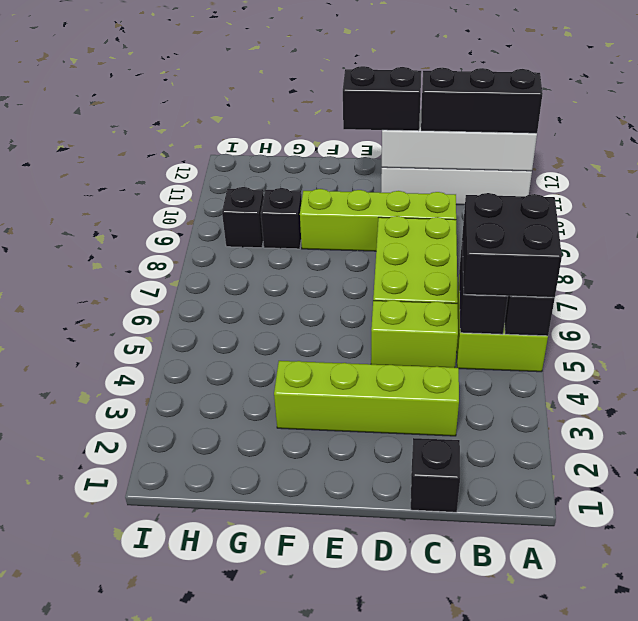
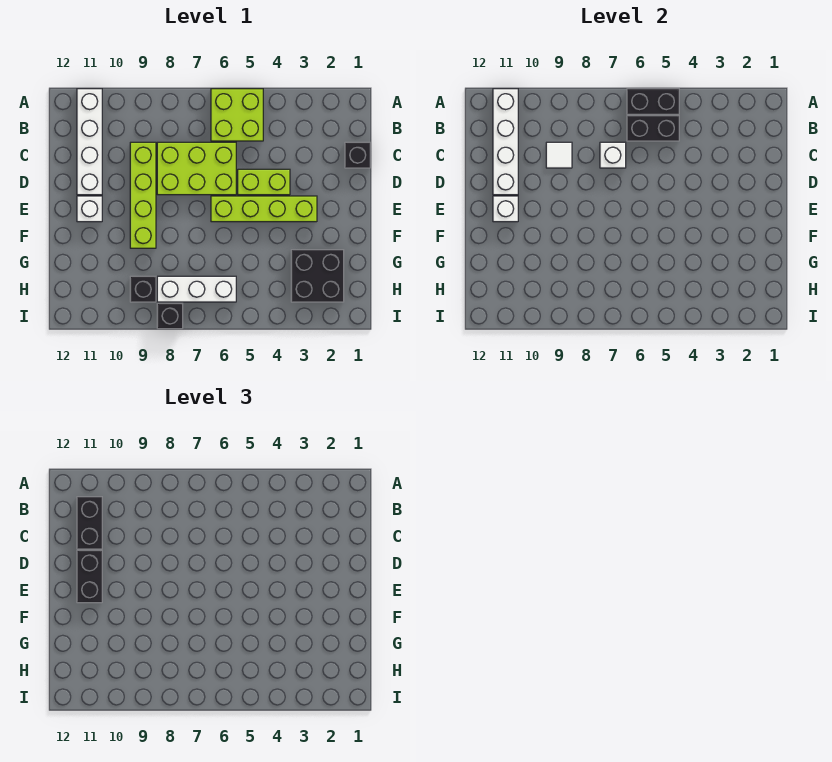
black brick A5:B6 level 3 -> black brick G2:H3 level 1
black brick A11:C11 level 3 -> black brick B11:C11 level 3
lime brick C3:F3 level 1 -> lime brick E3:E6 level 1
lime brick C5:D5 level 1 -> lime brick D4:D5 level 1
none -> white brick C7 level 2
none -> white tile C9 level 2
none -> white brick E11 level 1
none -> white brick E11 level 2
black brick G9 level 1 -> black brick I8 level 1
none -> white brick H6:H8 level 1

